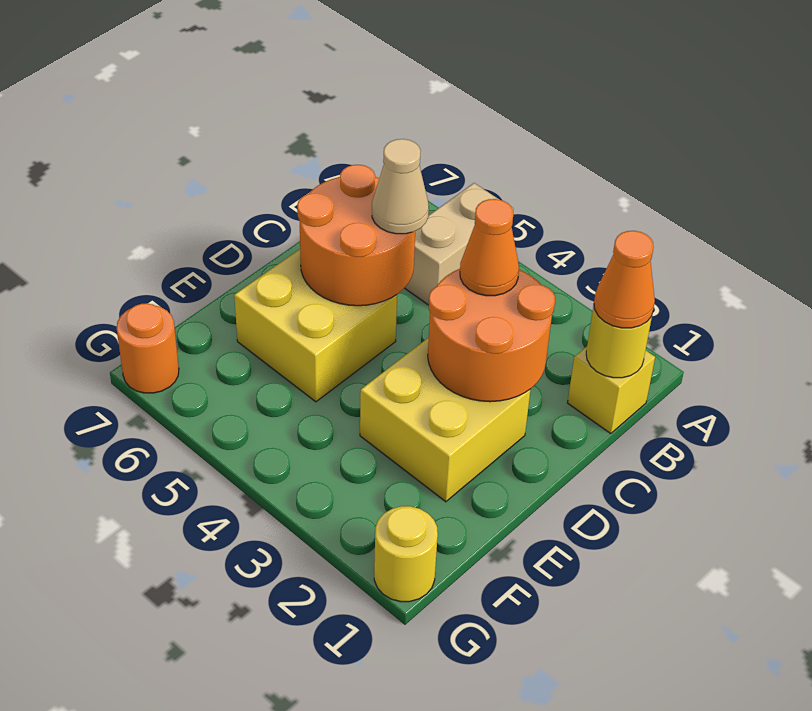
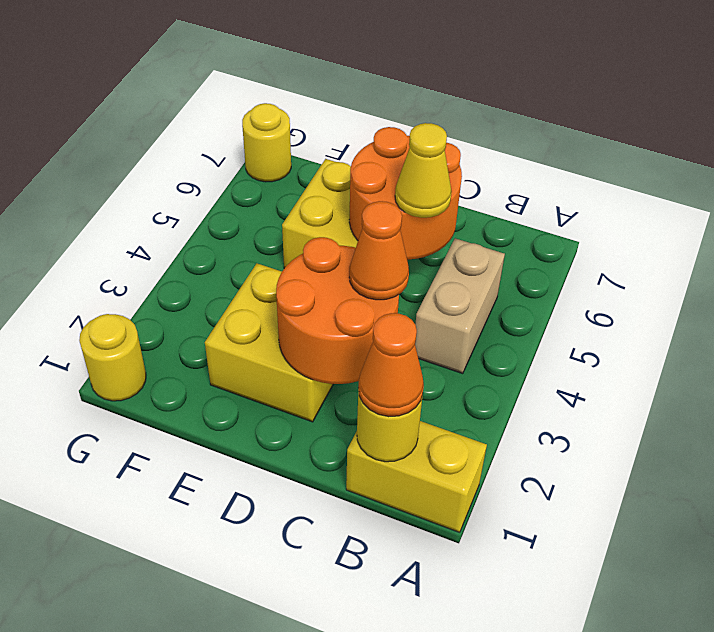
tan brick A5:B5 level 1 -> tan brick B4:B5 level 1
yellow brick B1 level 1 -> yellow brick A1:B1 level 1
tan cone C5 level 3 -> yellow cone C5 level 3
orange round brick G7 level 1 -> yellow round brick G7 level 1

